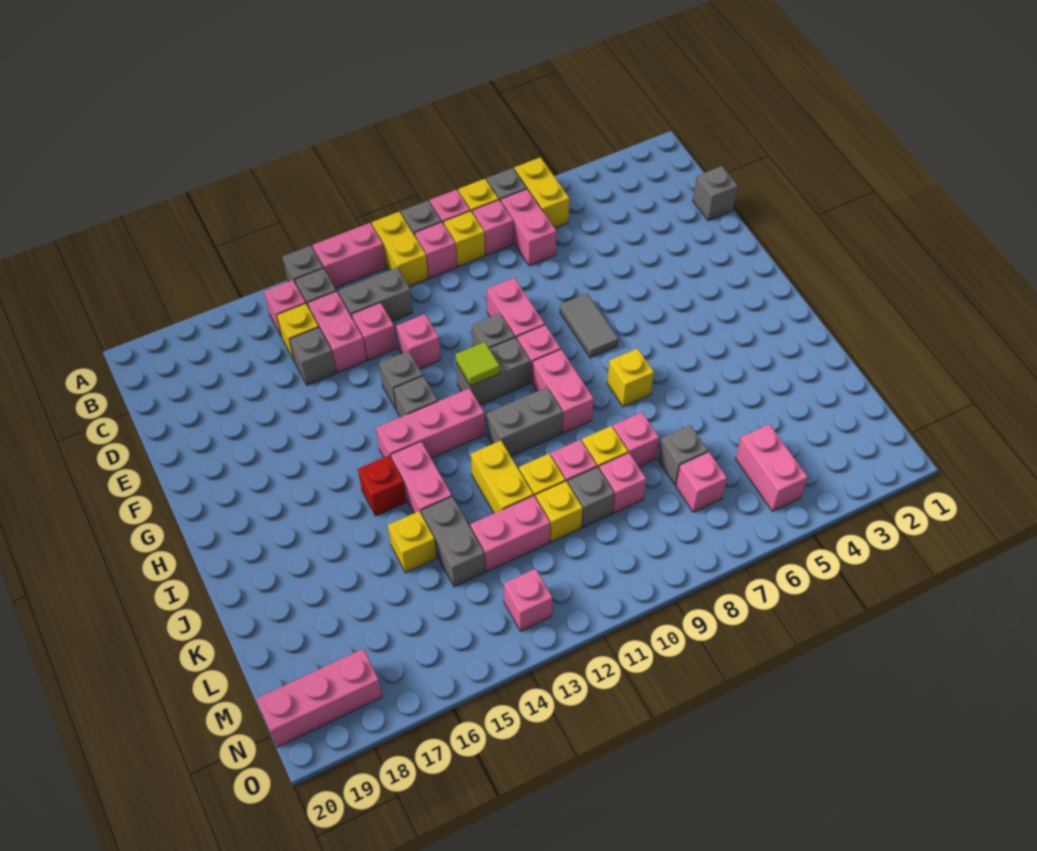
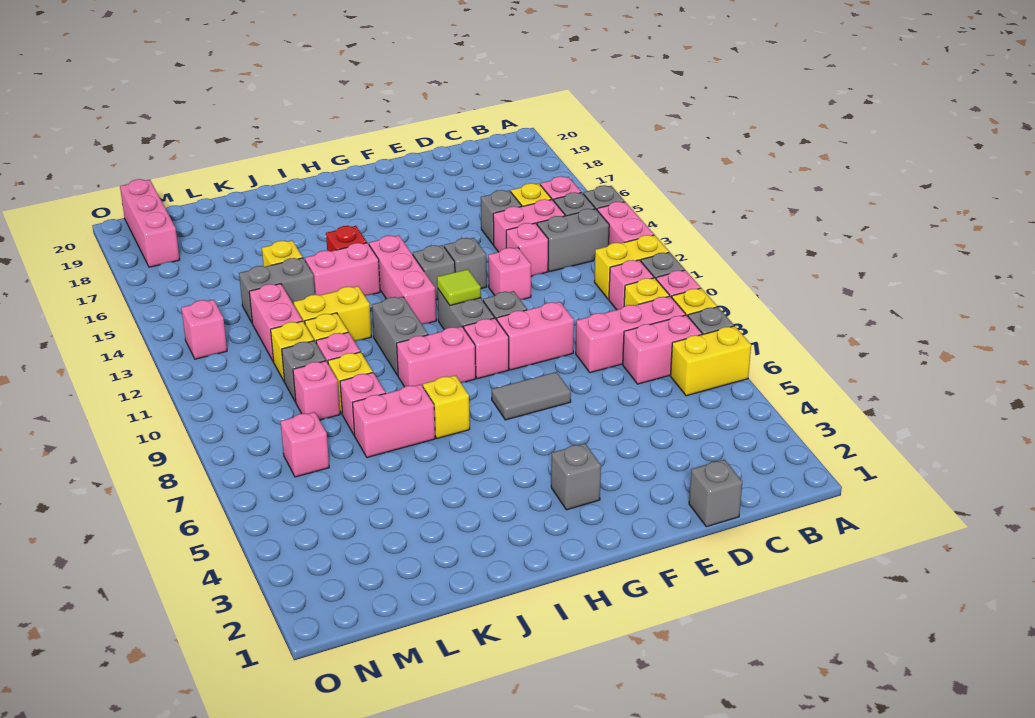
pink brick B8 level 1 -> pink brick B8:D8 level 1
grey brick C12:C13 level 1 -> grey brick B13:C13 level 1
grey brick L7 level 1 -> grey brick G3 level 1
pink brick M5:N5 level 1 -> pink brick J7:K7 level 1

